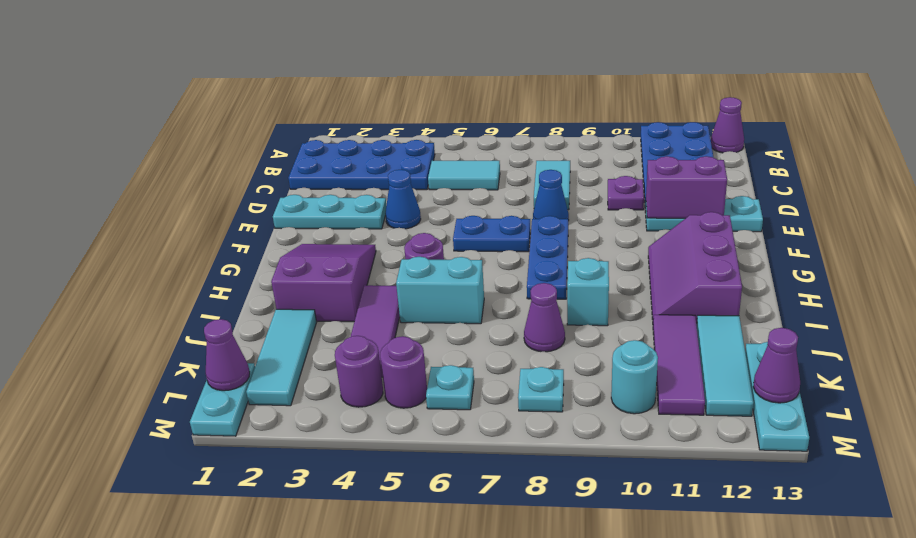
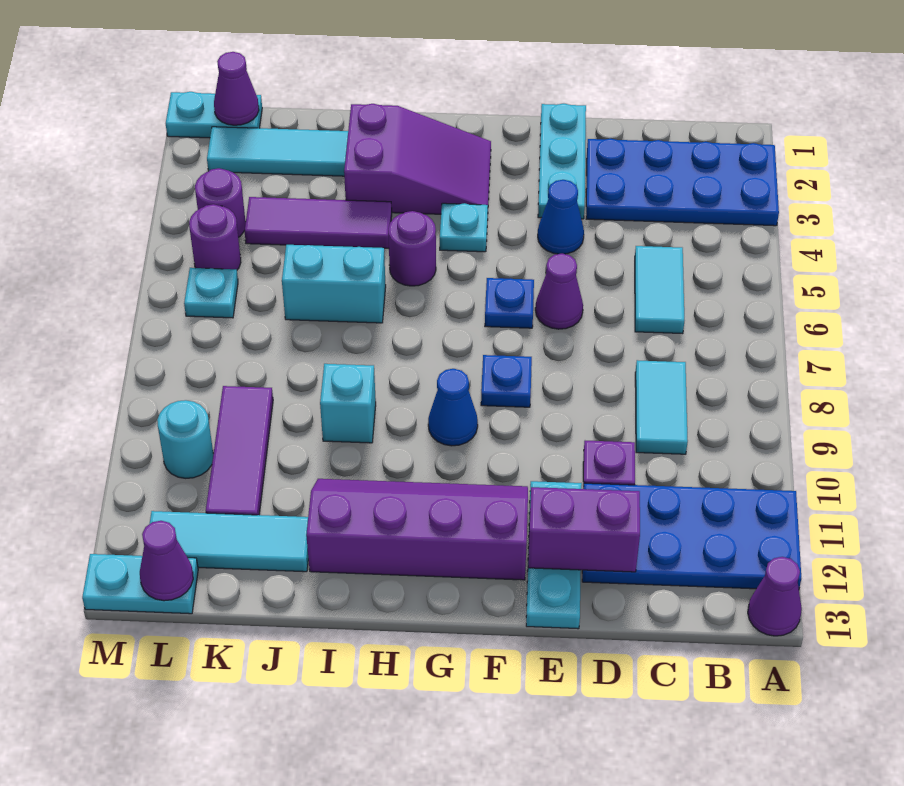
blue plate B1:C4 level 1 -> blue plate A2:D3 level 1
cyan tile C8:D8 level 1 -> cyan tile C8:C9 level 1
blue cone E8 level 1 -> blue cone G9 level 1
purple brick E11:E12 level 2 -> purple brick D12:E12 level 2
blue plate F6:F7 level 1 -> blue plate F6 level 1
blue plate F8:H8 level 1 -> blue plate F8 level 1
purple slope G11:I12 level 1 top 12 -> purple slope F11:I12 level 1 top 12
cyan brick I5:I6 level 1 -> cyan brick I6:J6 level 1
purple cone J8 level 1 -> purple cone E6 level 1
purple tile J11:L11 level 1 -> purple tile K9:K11 level 1
cyan plate K13:M13 level 1 -> cyan plate L13:M13 level 1
cyan plate L8 level 1 -> cyan plate G4 level 1

